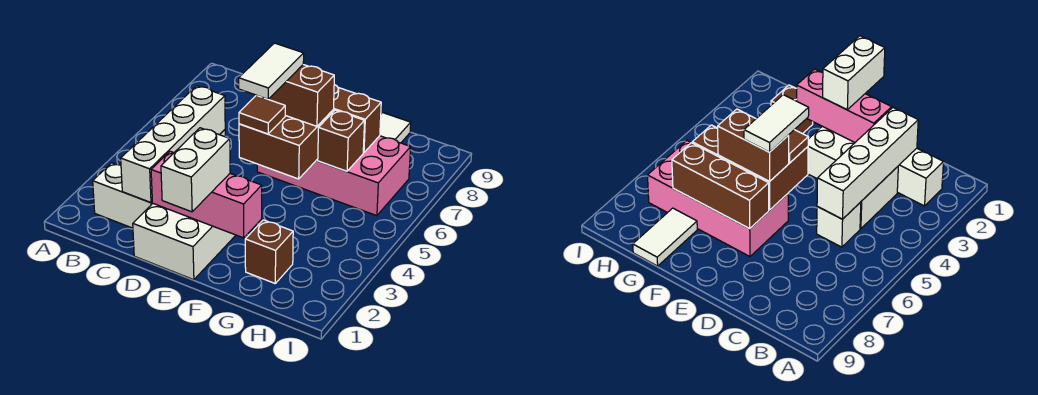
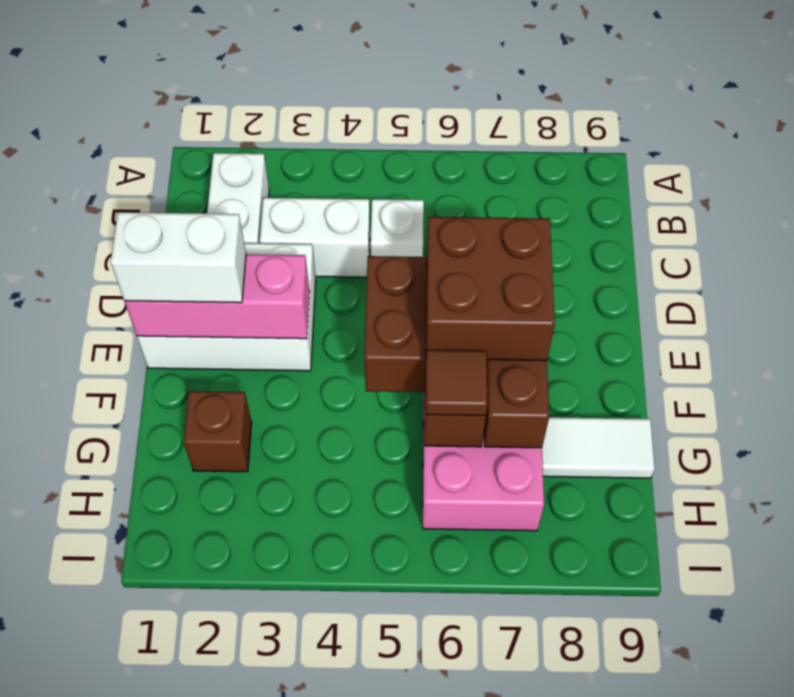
white brick C2:C5 level 2 -> none
pink brick D2:F2 level 2 -> pink brick E1:E3 level 2
brown tile E5 level 3 -> brown tile G6 level 3
white tile E5:E6 level 4 -> none
brown brick E6:F6 level 3 -> brown brick E6:F7 level 3

